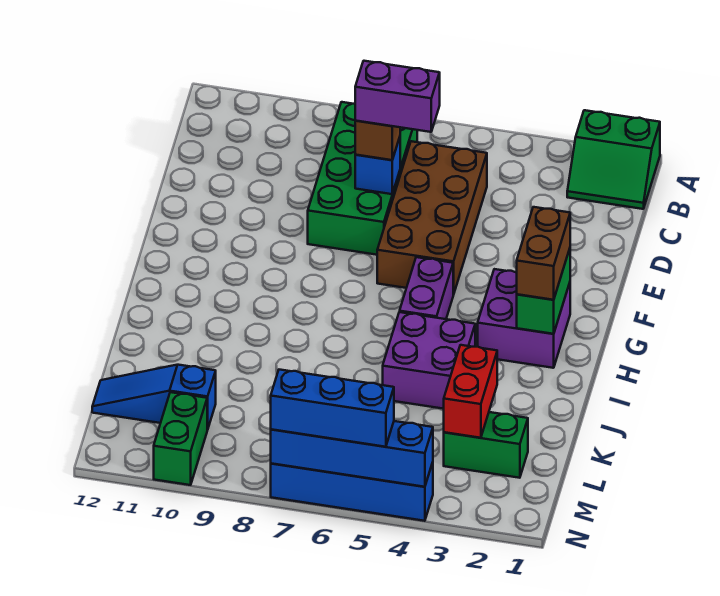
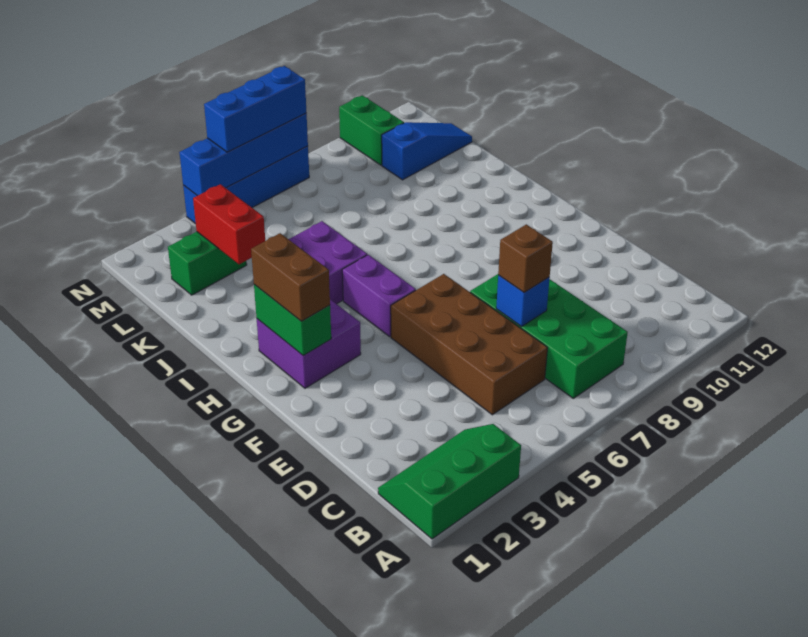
green slope A1:B2 level 1 top A -> green slope A1:B3 level 1 top A
purple brick D6:D7 level 4 -> none

